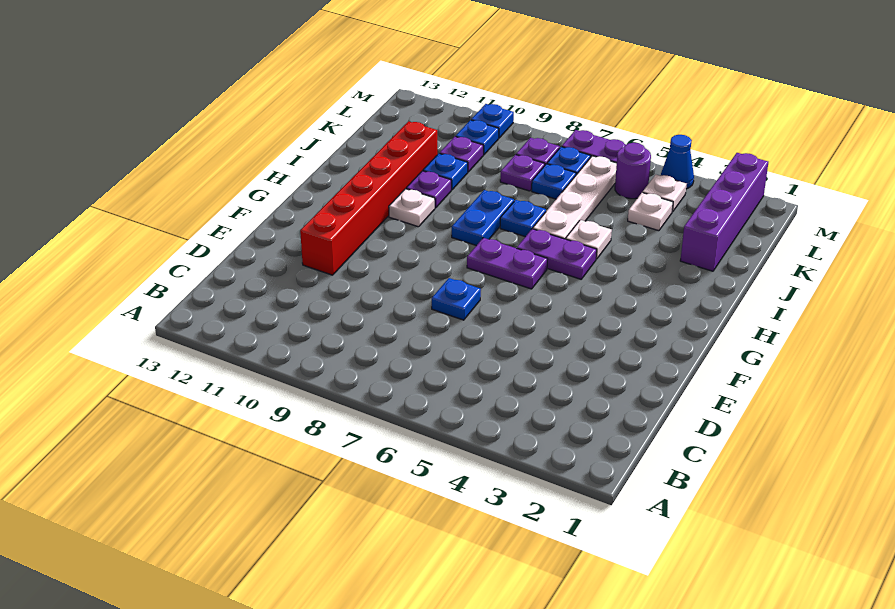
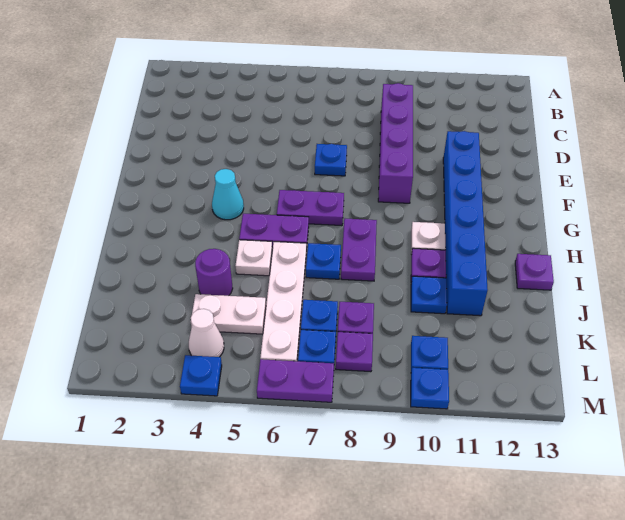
red brick E11:J11 level 1 -> blue brick E11:J11 level 1
none -> cyan cone G4 level 1
blue plate H8:I8 level 1 -> purple plate H8:I8 level 1
purple brick J2:M2 level 1 -> purple brick C9:F9 level 1
white plate K4 level 1 -> white plate K4:K5 level 1
purple plate K10 level 1 -> purple plate I13 level 1
white plate L4 level 1 -> white cone L4 level 1
purple round brick L5 level 1 -> purple round brick J4 level 1
blue cone M4 level 1 -> blue plate M4 level 1

